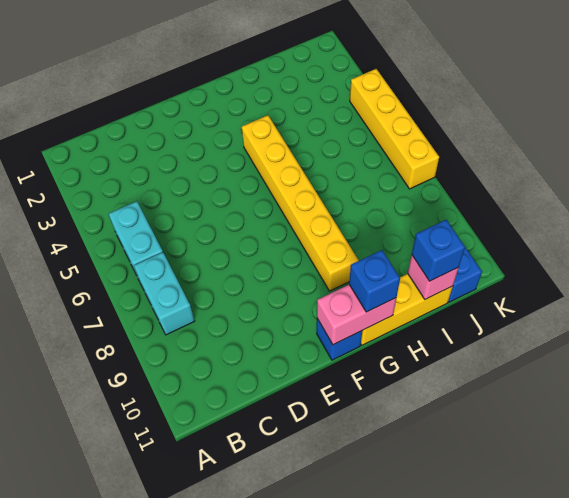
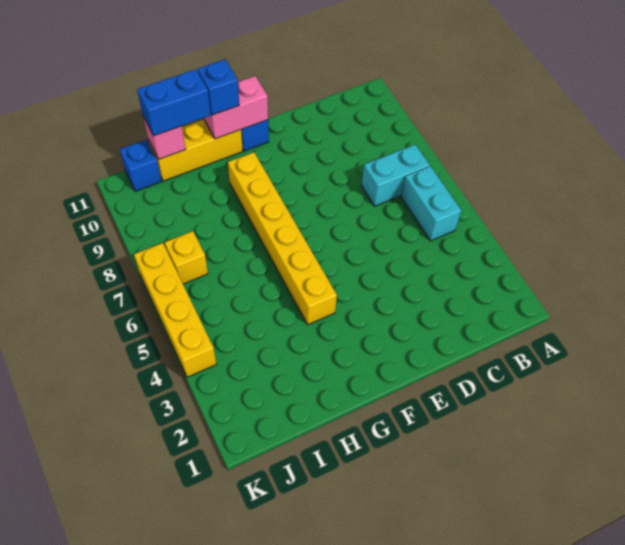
cyan brick B7:B8 level 1 -> cyan brick B7:C7 level 1
blue brick I11 level 3 -> blue brick H11:I11 level 3
none -> yellow brick J7 level 1

